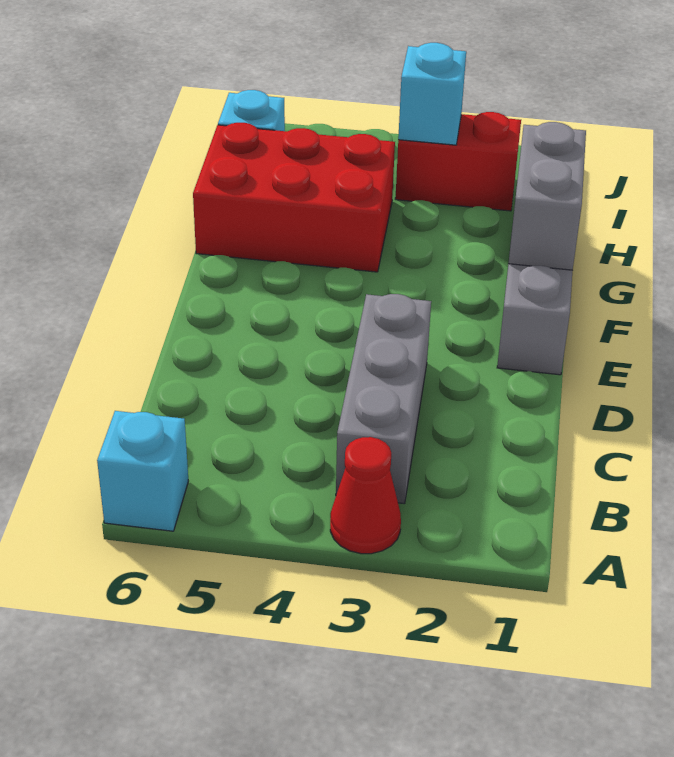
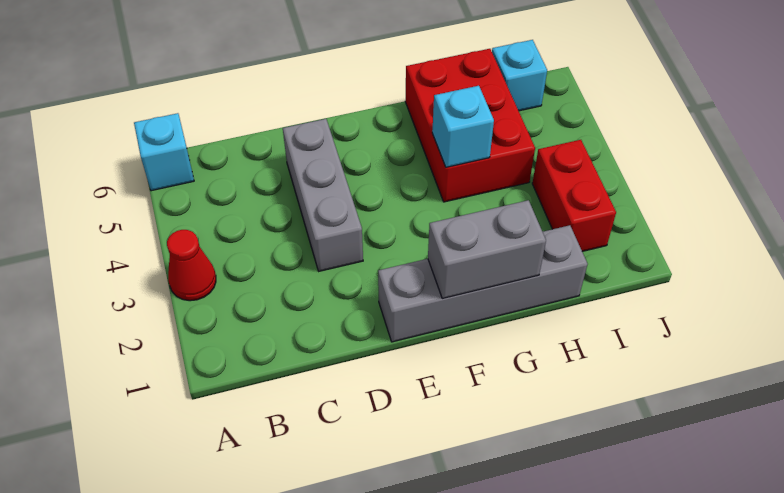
grey brick B3:D3 level 1 -> grey brick D3:D5 level 1
cyan brick I3 level 2 -> cyan brick G4 level 2

